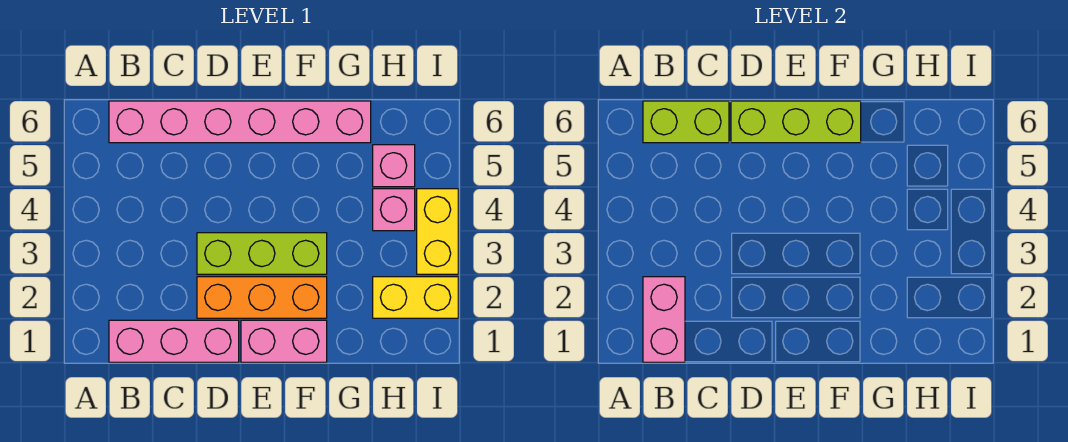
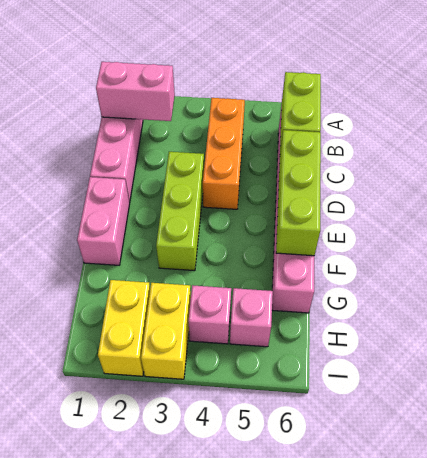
orange brick D2:F2 level 1 -> orange brick B4:D4 level 1
yellow brick I3:I4 level 1 -> yellow brick H3:I3 level 1

